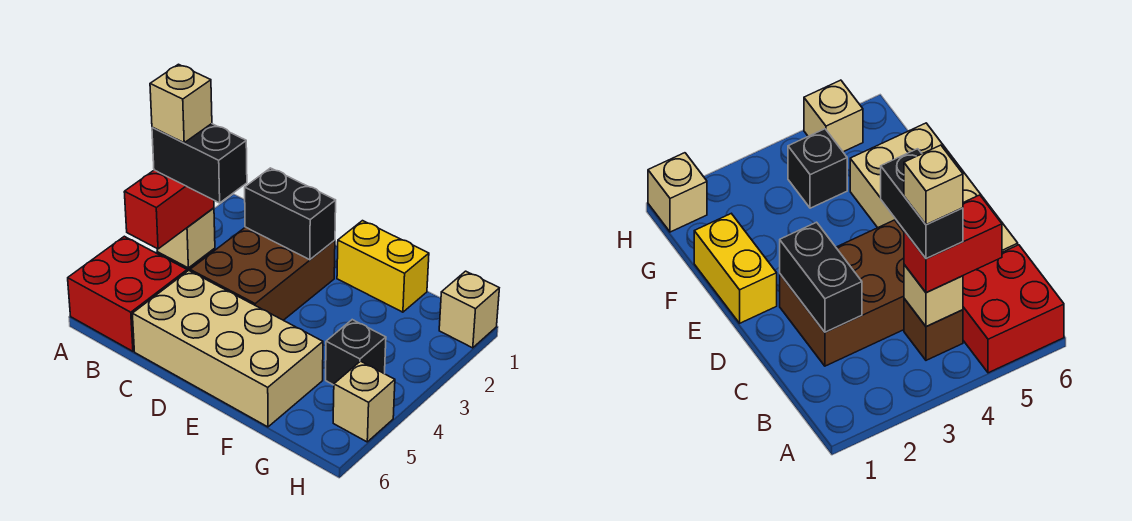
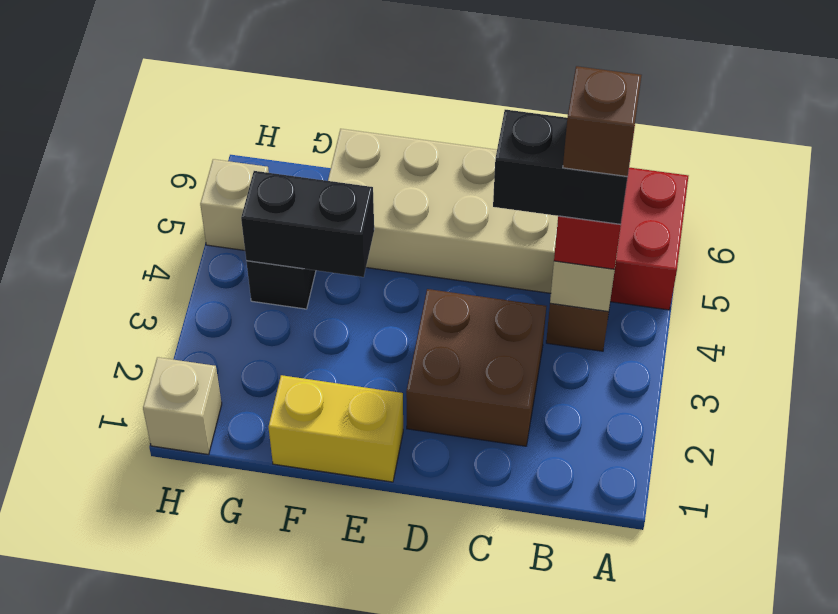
tan brick B4 level 5 -> brown brick B4 level 5
brown brick C2:D4 level 1 -> brown brick C2:D3 level 1
black brick C2:D2 level 2 -> black brick F4:G4 level 2

